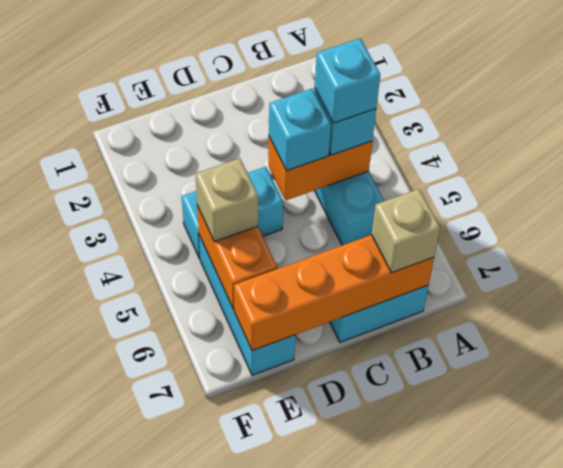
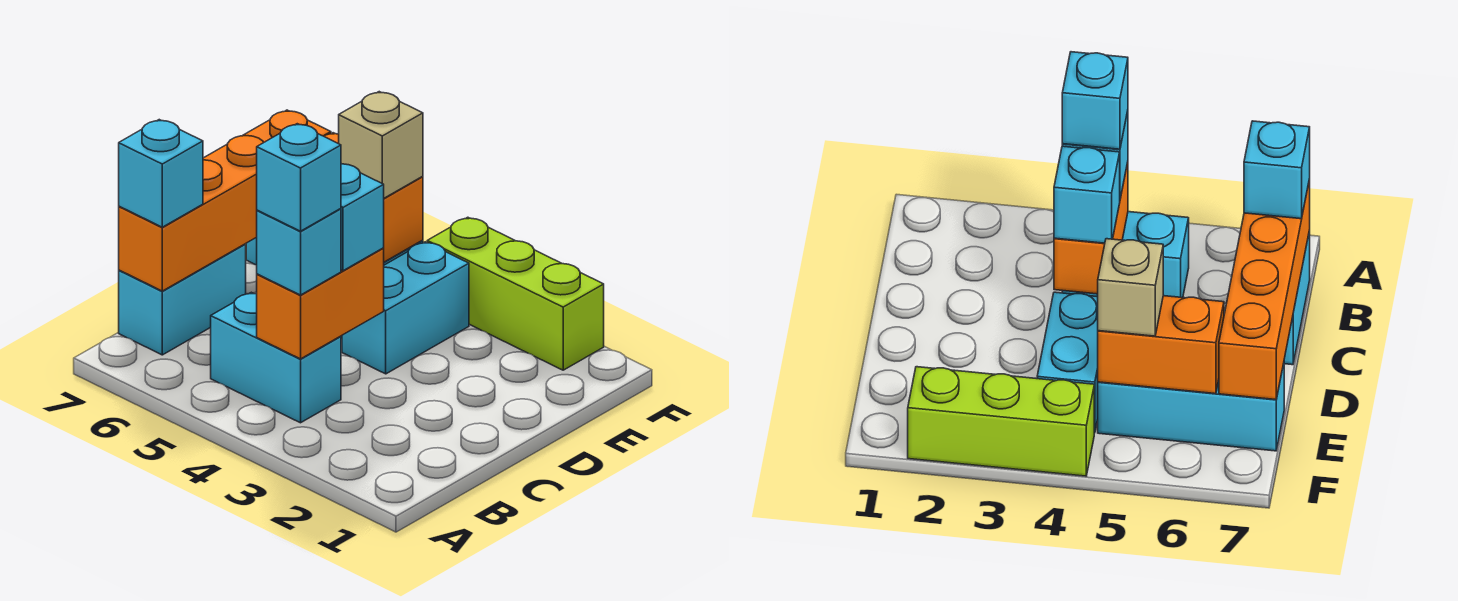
tan brick B7 level 3 -> cyan brick B7 level 3
none -> lime brick F2:F4 level 1

